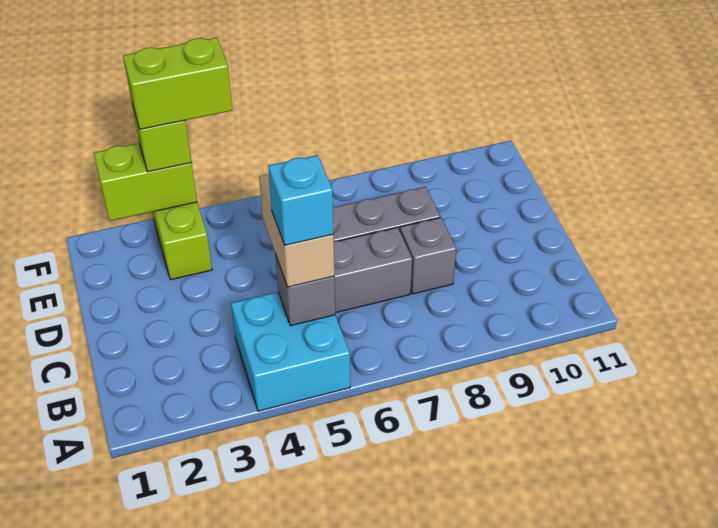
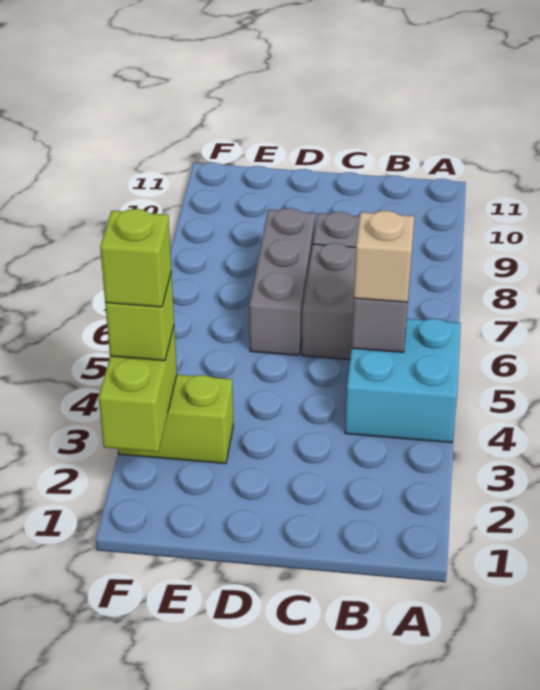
tan brick B5:C5 level 3 -> tan brick B5 level 3
cyan brick B5 level 4 -> none
lime brick F3:F4 level 4 -> lime brick F3 level 4

